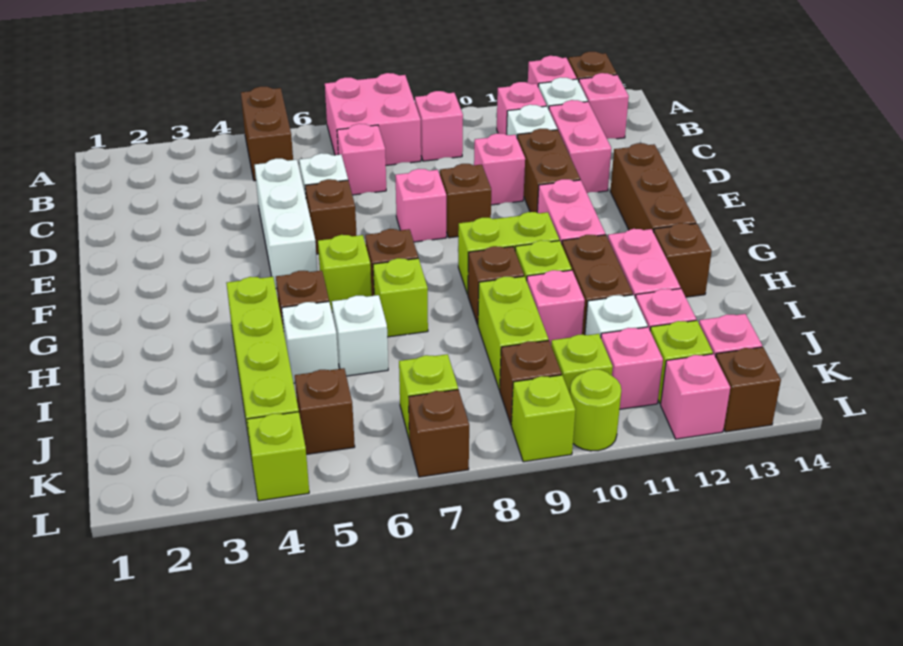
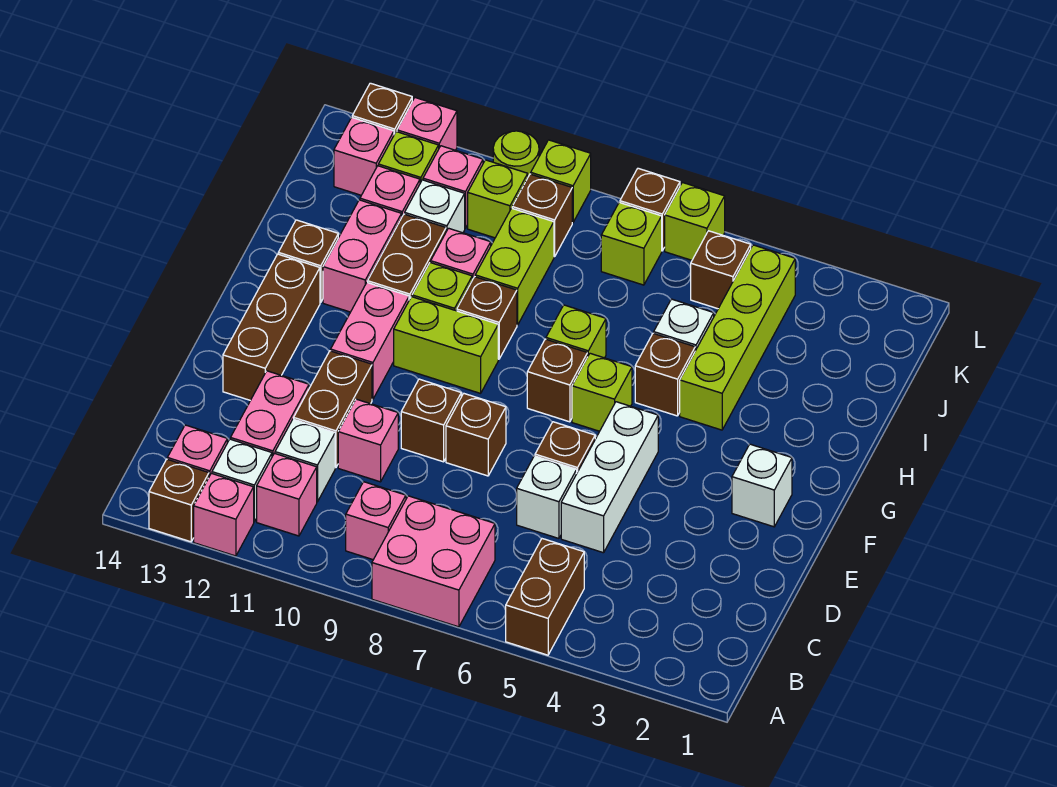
pink brick C7 level 1 -> none
pink brick E8 level 1 -> brown brick E8 level 1
white brick I6 level 1 -> white brick F2 level 1
lime brick L4 level 1 -> lime brick L6 level 1

